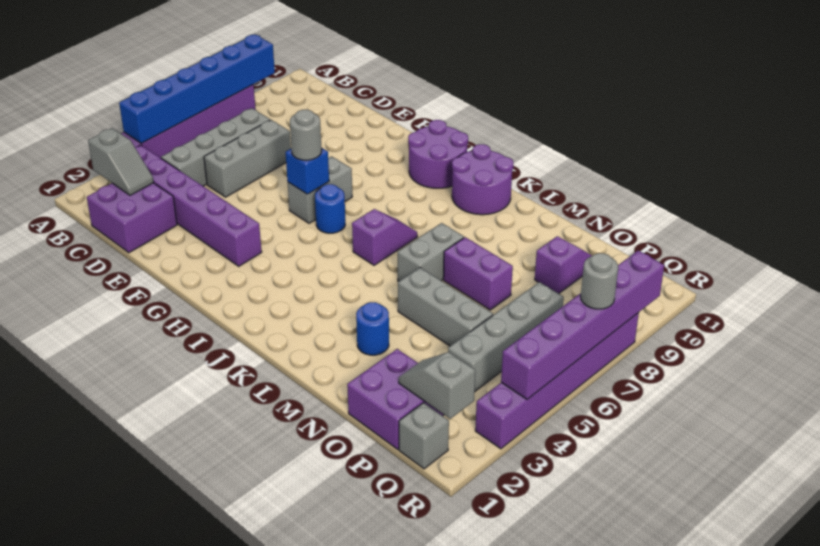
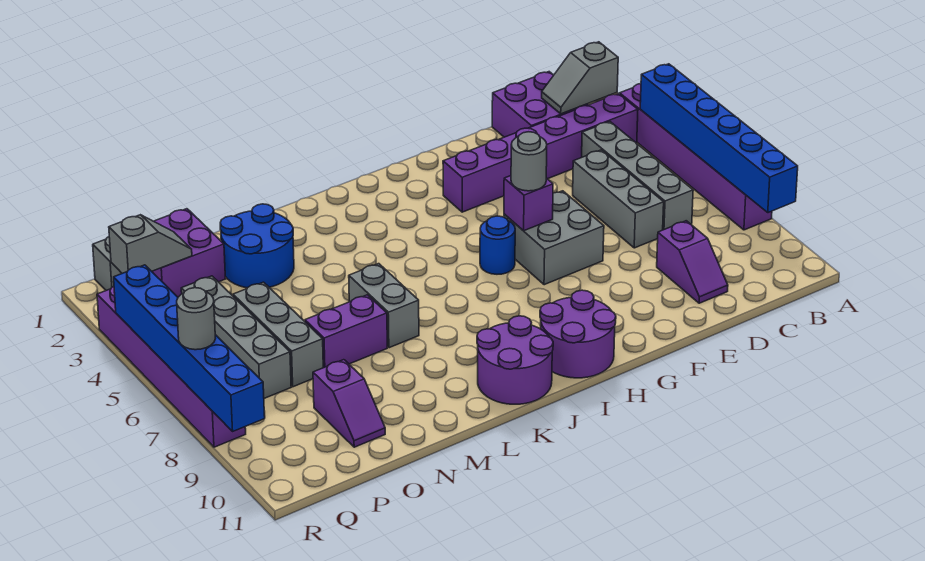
grey brick G6:G7 level 1 -> grey brick F6:G7 level 1
blue brick G6 level 2 -> purple brick G6 level 2
purple slope J6:J7 level 1 top 6 -> purple slope D9:D10 level 1 top 9
blue round brick M3 level 1 -> blue round brick M2:N3 level 1
grey brick M5:O5 level 1 -> grey brick O5:O7 level 1
purple brick R4:R9 level 2 -> blue brick R4:R9 level 2

